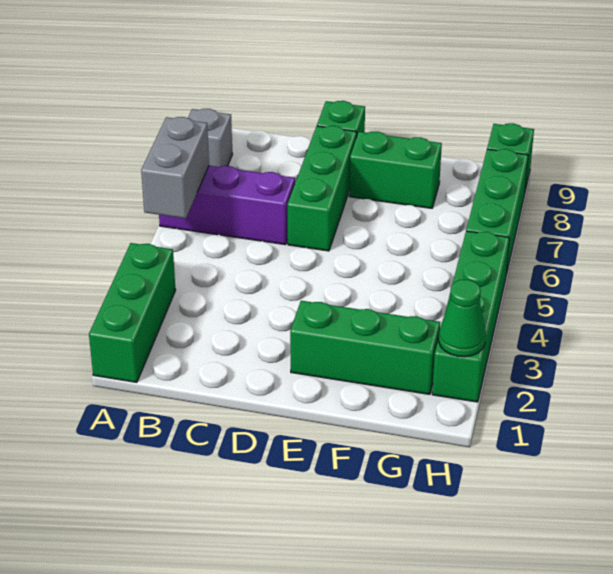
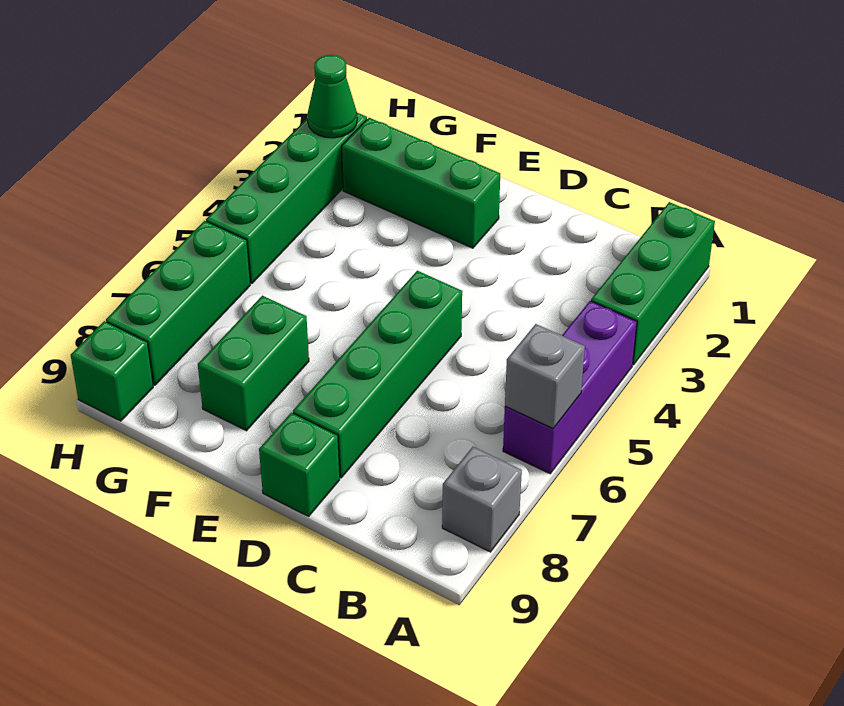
grey brick A5:A6 level 2 -> grey brick A6 level 2
purple brick A6:C6 level 1 -> purple brick A4:A6 level 1
green brick D6:D8 level 1 -> green brick D5:D8 level 1
green brick E8:F8 level 1 -> green brick F7:F8 level 1

